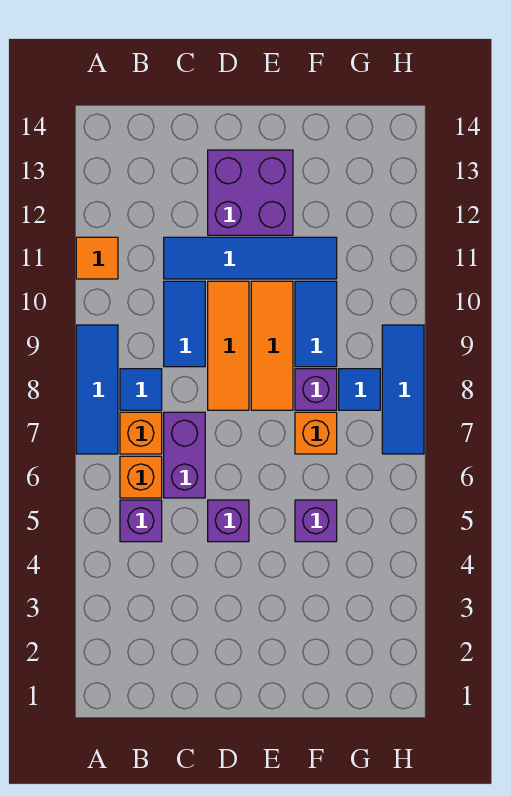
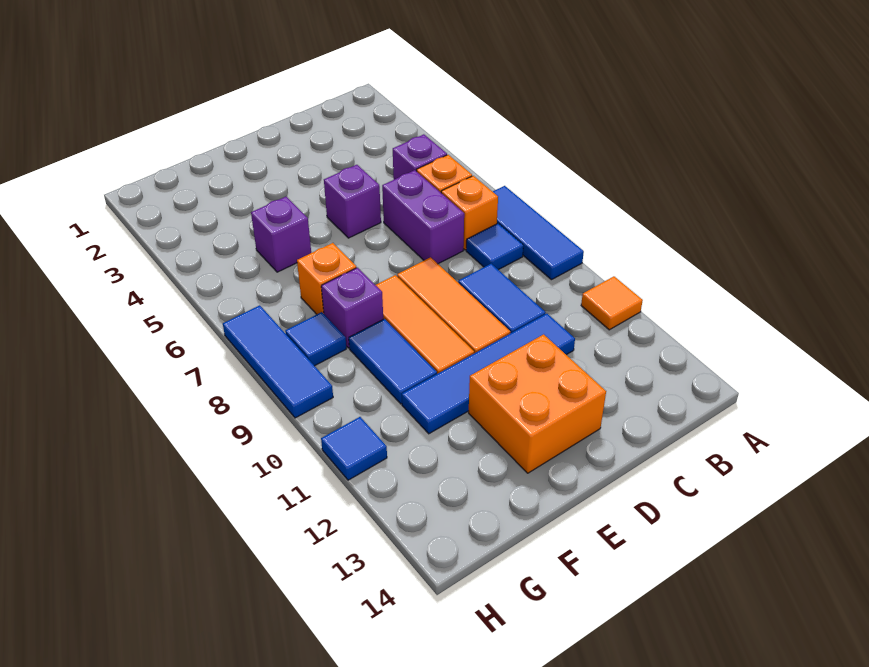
purple brick D12:E13 level 1 -> orange brick D12:E13 level 1
none -> blue tile H11 level 1

